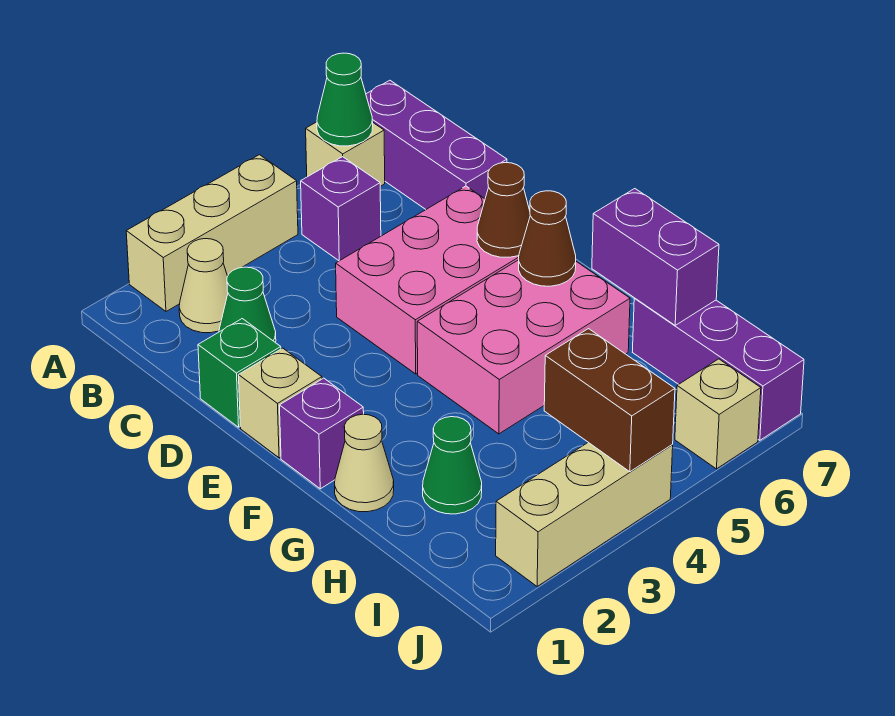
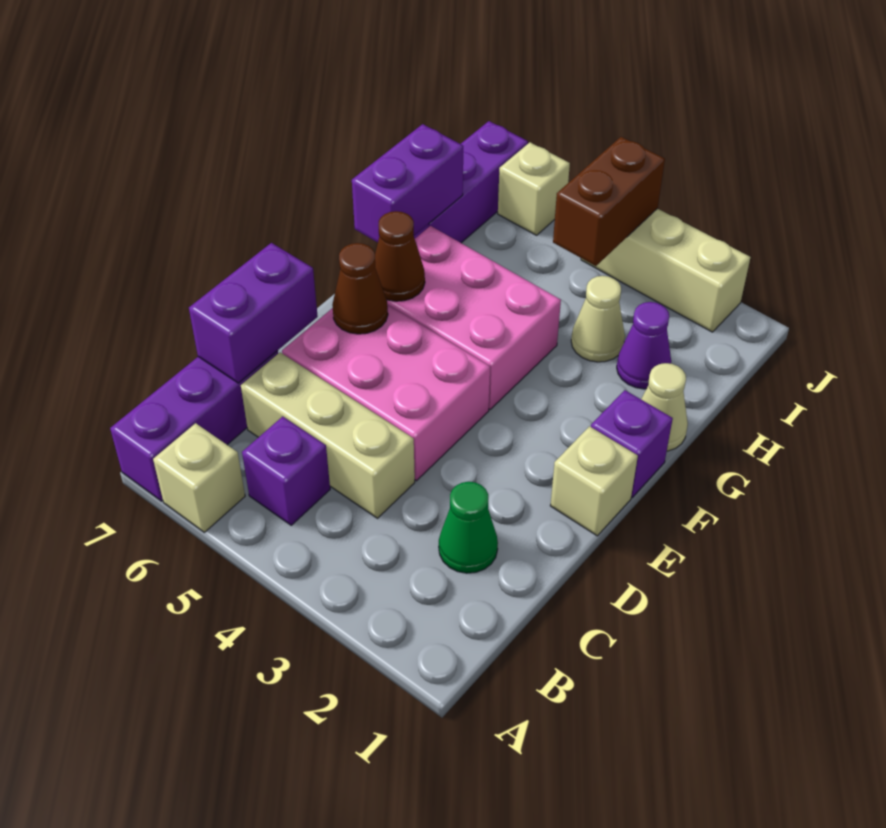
tan brick A2:A4 level 1 -> tan brick C4:C6 level 1
green cone A6 level 2 -> none
tan cone B2 level 1 -> tan cone H3 level 1
none -> purple brick C7:D7 level 2
green brick D1 level 1 -> none
green cone H2 level 1 -> purple cone H2 level 1

